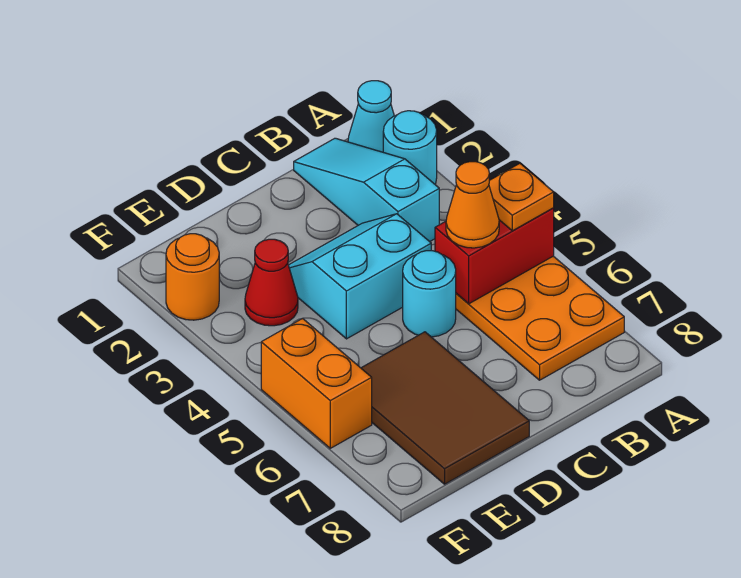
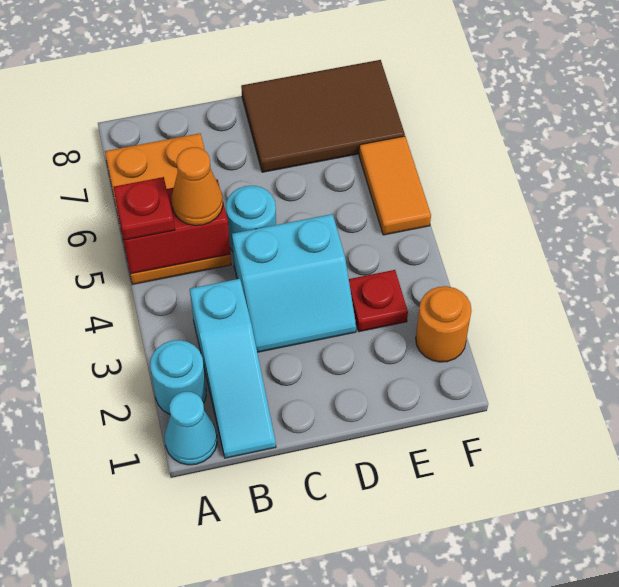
orange plate A5 level 3 -> red plate A5 level 3
brown tile D6:E8 level 1 -> brown tile D7:F8 level 1
red cone E3 level 1 -> red plate E3 level 1
orange brick F5:F6 level 1 -> orange tile F5:F6 level 1

